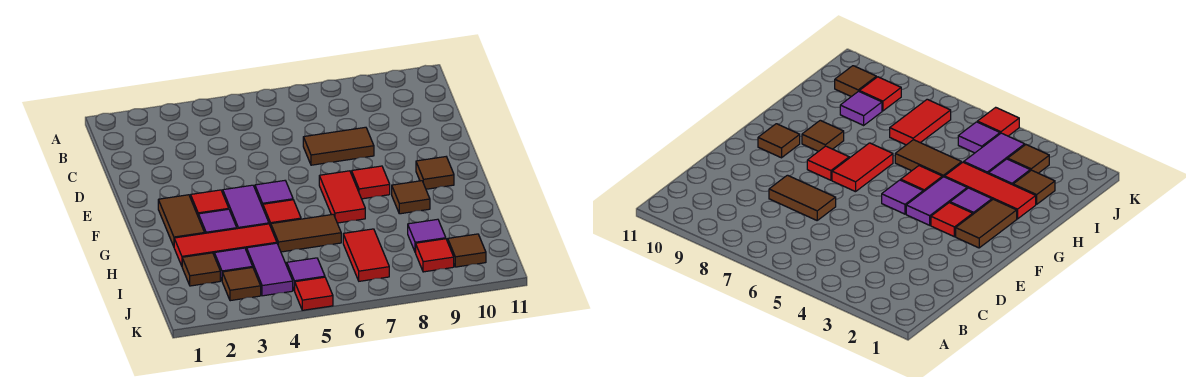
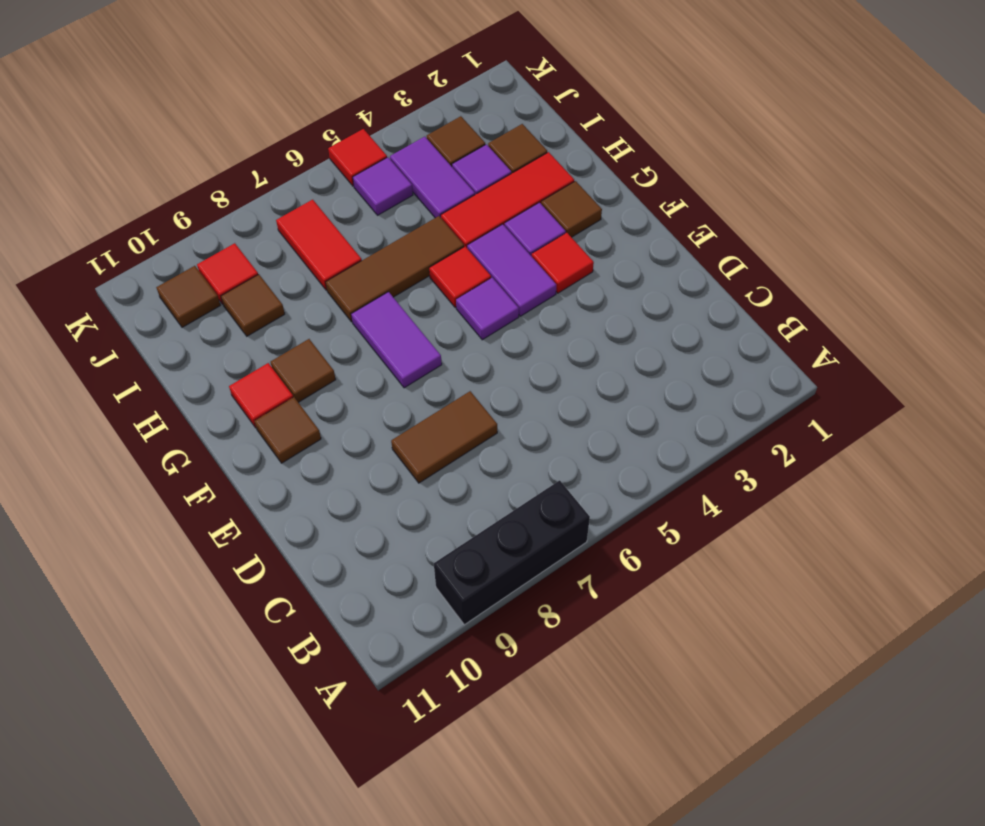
none -> black brick A7:A9 level 1
brown tile F2:G2 level 1 -> brown tile G2 level 1
red tile F7:G7 level 1 -> purple tile F7:G7 level 1
red tile F8 level 1 -> red tile G10 level 1
brown tile H5:H6 level 1 -> brown tile H5:H7 level 1
purple tile I9 level 1 -> brown tile I9 level 1

